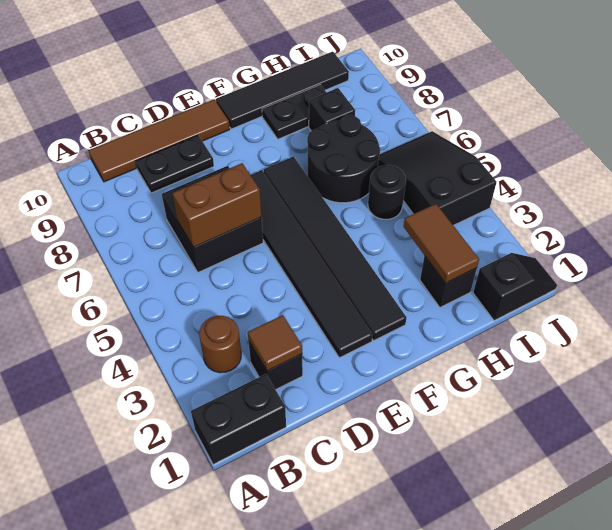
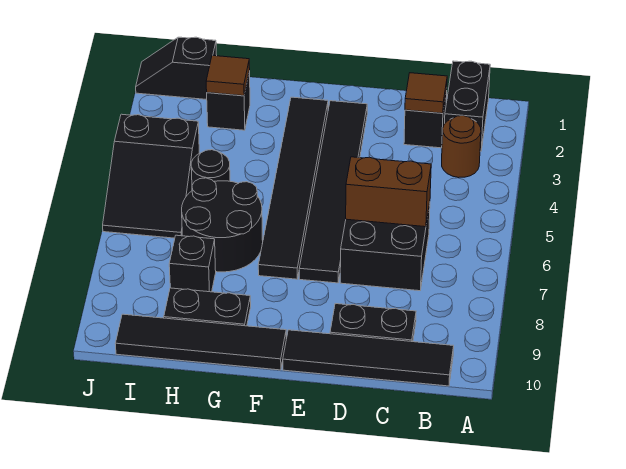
black brick A1:B1 level 1 -> black brick B1:B2 level 1
brown tile B10:E10 level 1 -> black tile B10:E10 level 1
brown tile H2:H3 level 2 -> brown tile H2 level 2

